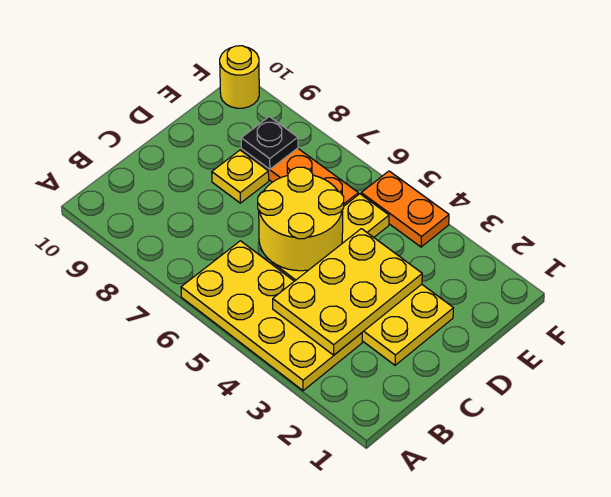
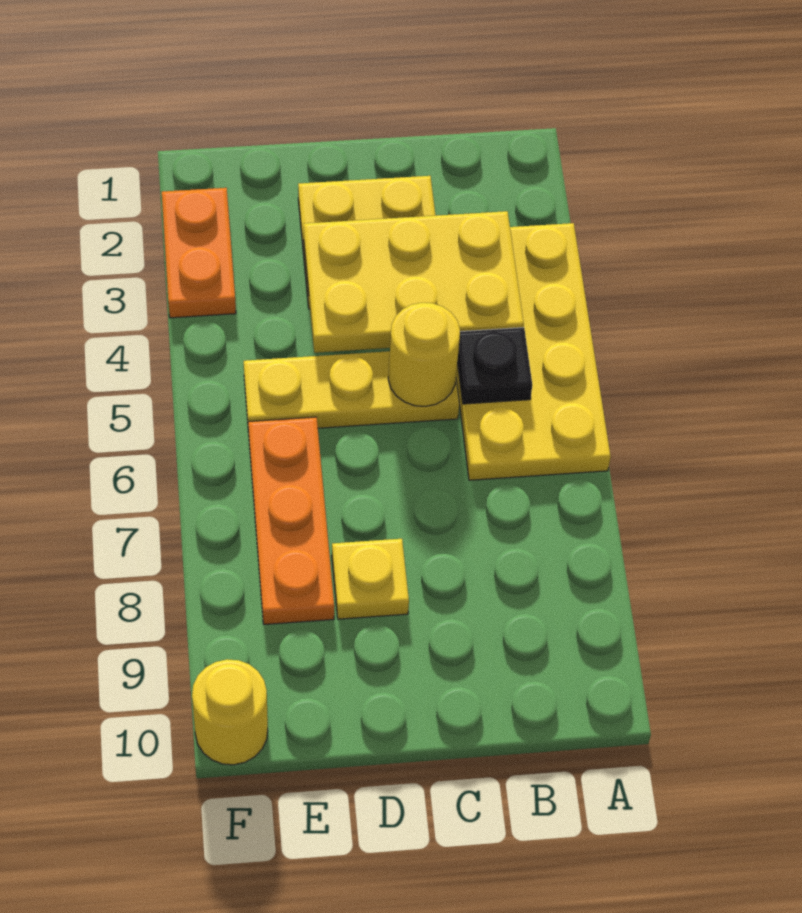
yellow round brick C5:D6 level 2 -> yellow round brick C5 level 2
black plate E8 level 2 -> black plate B5 level 2
orange plate F4:F5 level 1 -> orange plate F2:F3 level 1

